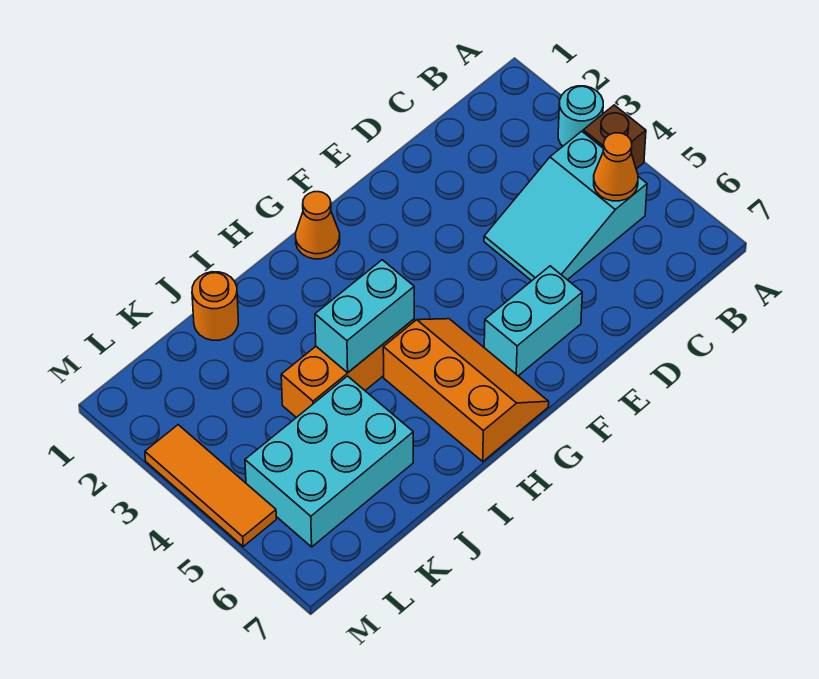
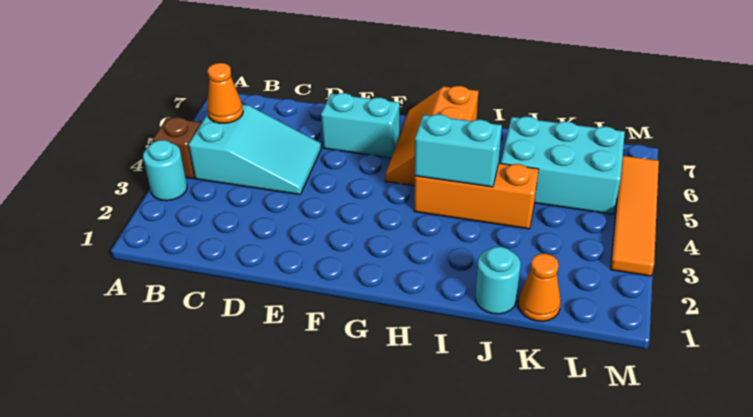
orange cone G1 level 1 -> orange cone K1 level 1
orange round brick J1 level 1 -> cyan round brick J1 level 1
orange tile M3:M5 level 1 -> orange tile M3:M6 level 1

